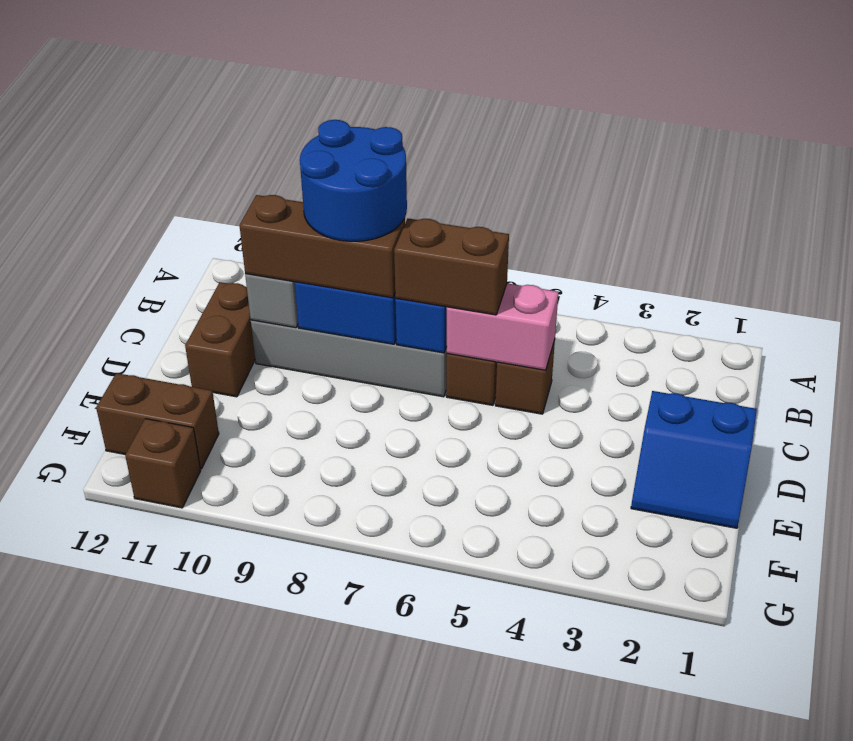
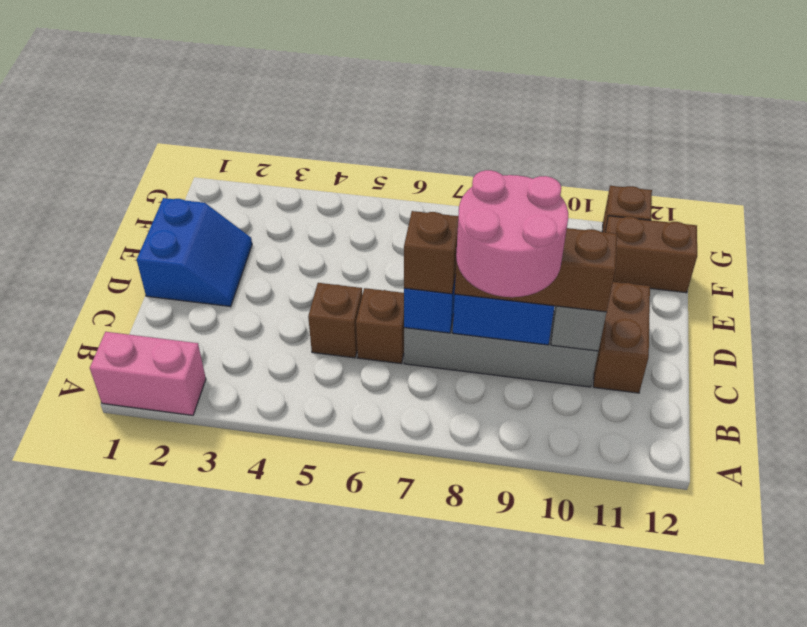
blue round brick B8:C9 level 4 -> pink round brick B8:C9 level 4
pink brick C5:C6 level 2 -> pink brick A1:A2 level 1
brown brick C6:C7 level 3 -> brown brick C7 level 3
blue slope D1:E2 level 1 top D -> blue slope D1:E2 level 1 top 1

